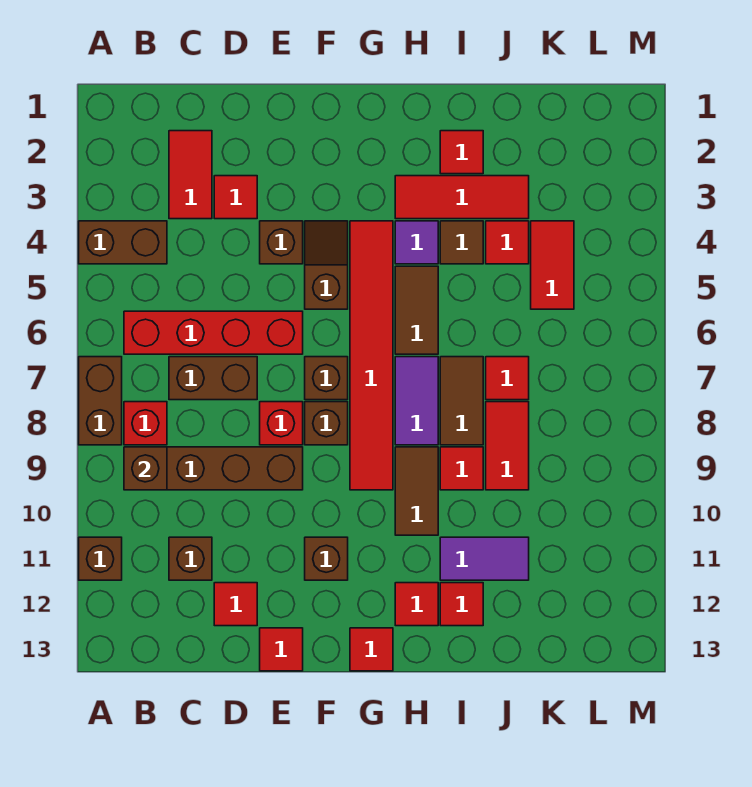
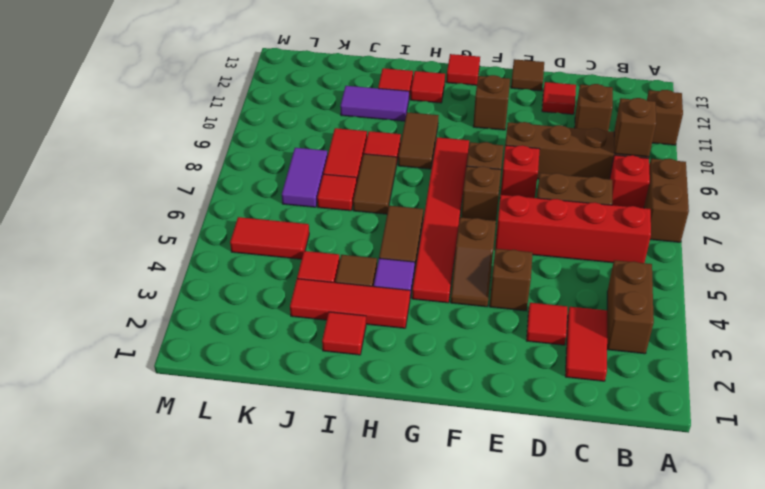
brown brick A4:B4 level 1 -> brown brick B3:B4 level 1
red tile E13 level 1 -> brown tile E13 level 1
purple tile H7:H8 level 1 -> purple tile K7:K8 level 1
red tile K4:K5 level 1 -> red tile K5:L5 level 1

